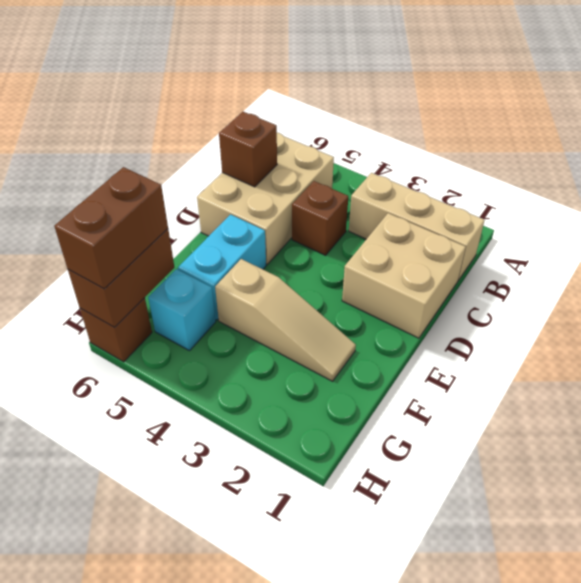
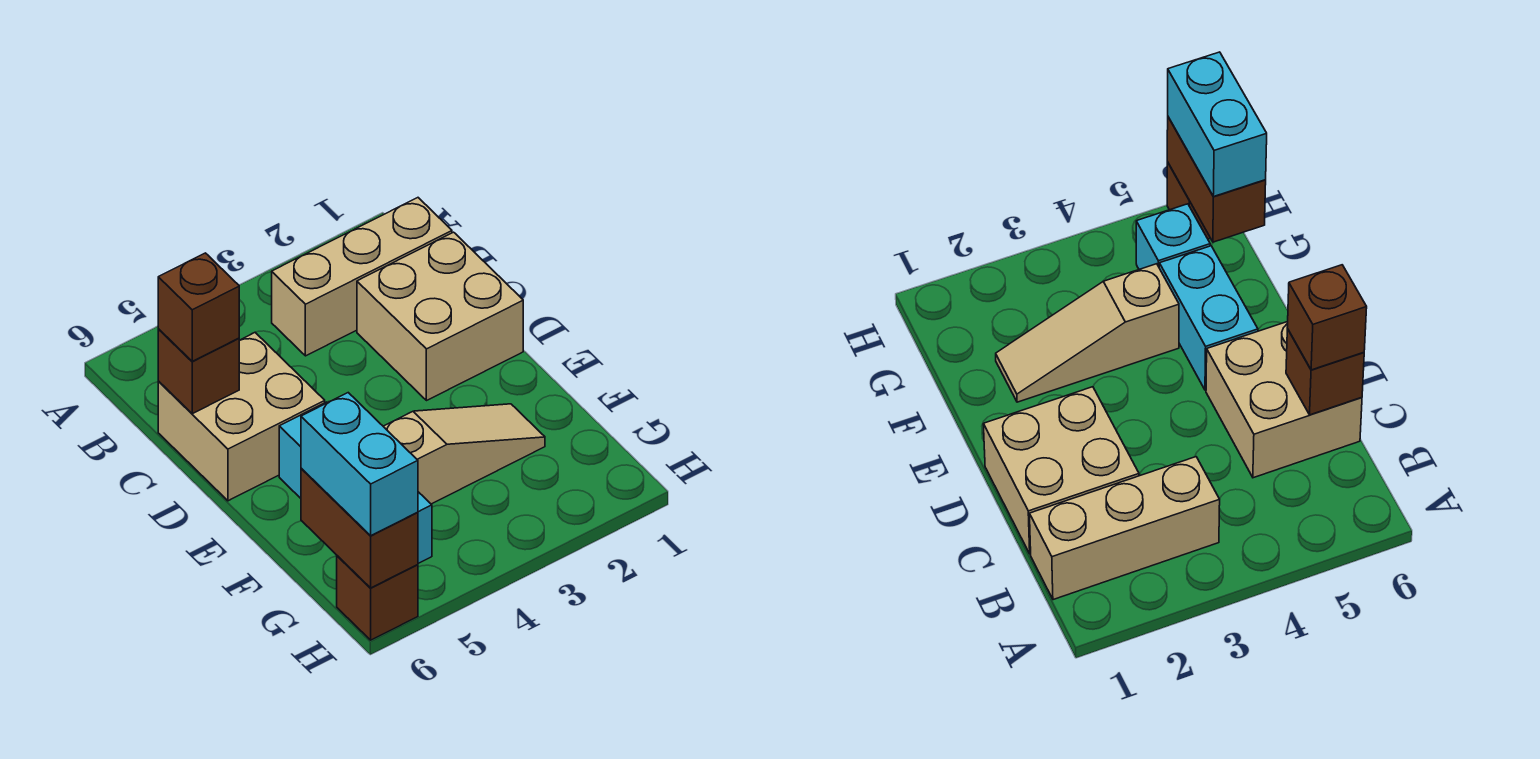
tan brick B5:D6 level 1 -> tan brick C5:D6 level 1
brown brick C4 level 1 -> brown brick C6 level 3
brown brick G6:H6 level 3 -> cyan brick G6:H6 level 3

